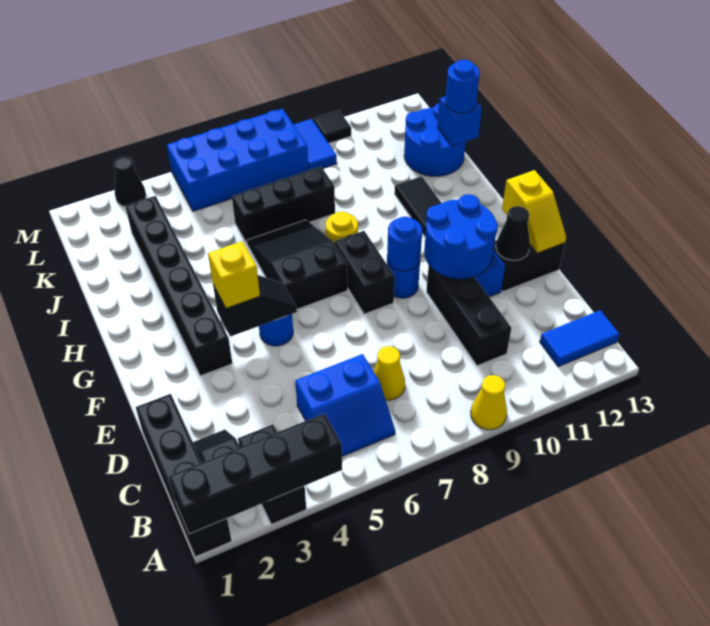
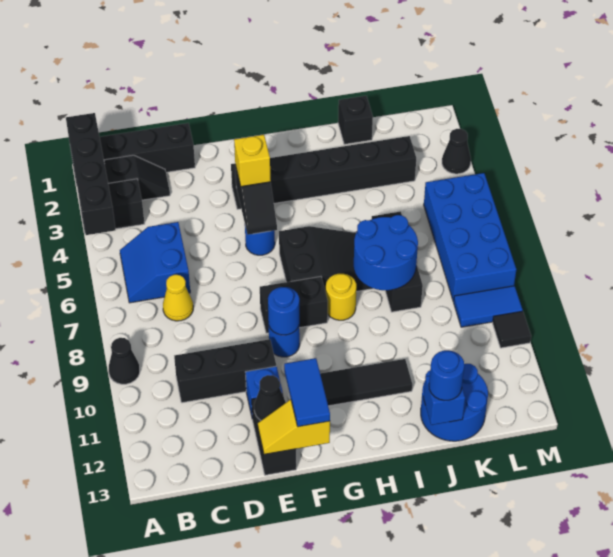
yellow cone A9 level 1 -> black cone A9 level 1
blue tile B12:B13 level 1 -> blue tile F12:F13 level 3
blue round brick E10:F11 level 2 -> blue round brick I7:J8 level 2
none -> black brick J1 level 1

